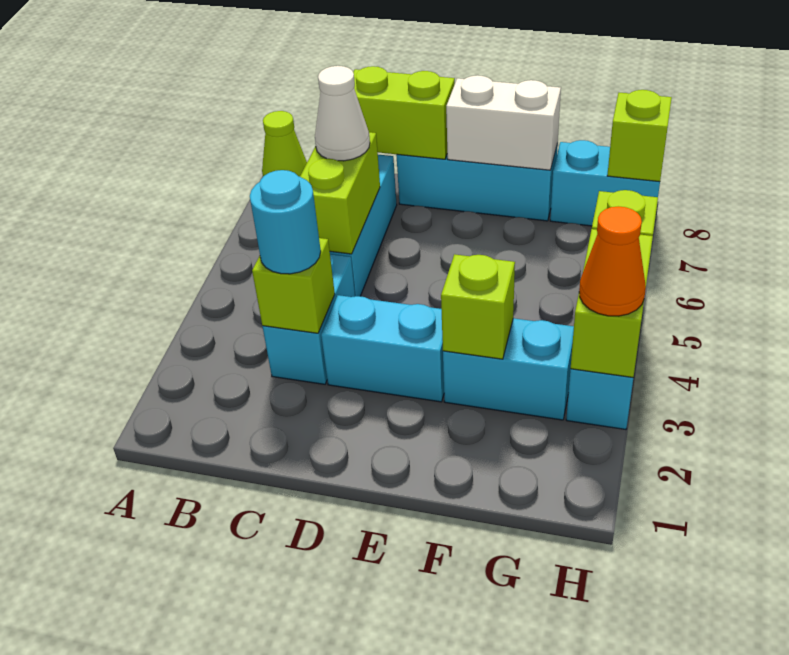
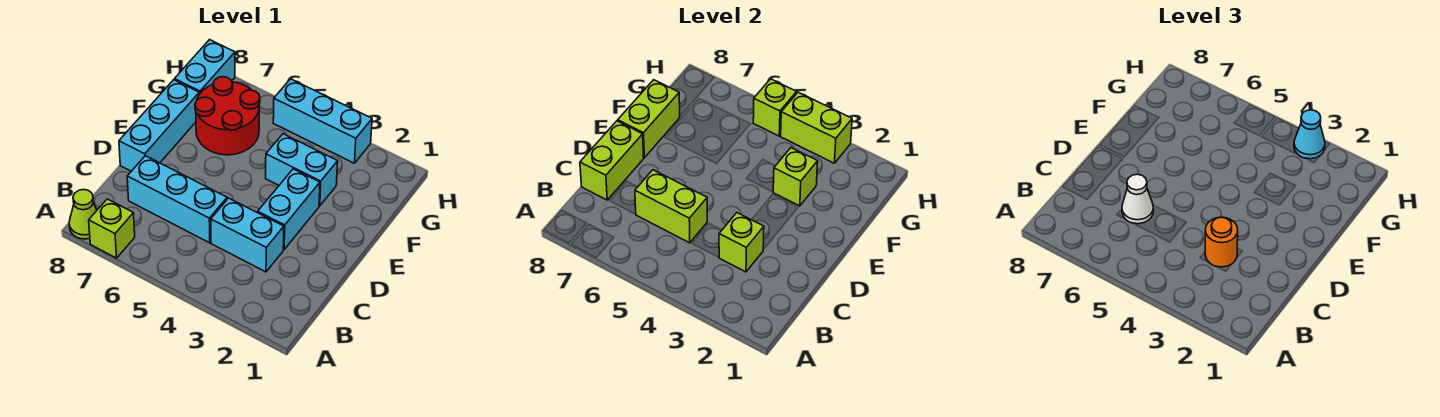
cyan round brick C3 level 3 -> orange round brick C3 level 3
white brick E8:F8 level 2 -> lime brick E8:F8 level 2
cyan brick F3:G3 level 1 -> cyan brick F3:F4 level 1
none -> red round brick F6:G7 level 1
orange cone H3 level 3 -> cyan cone H3 level 3
lime brick H8 level 2 -> lime brick A7 level 1

